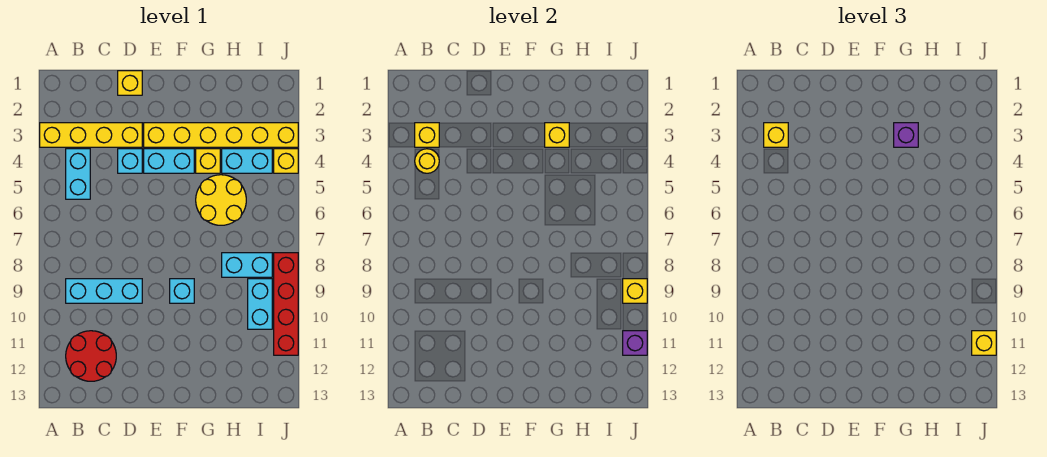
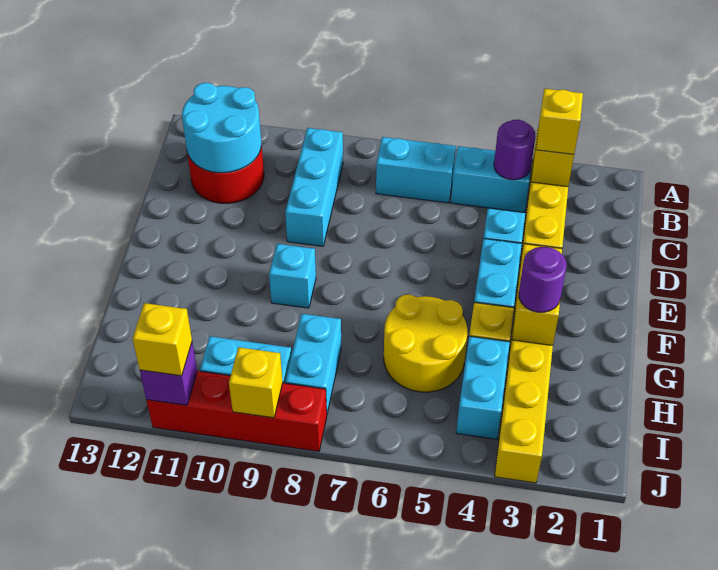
yellow round brick B4 level 2 -> purple round brick B4 level 2
none -> cyan brick B6:B7 level 1
none -> cyan round brick B11:C12 level 2
yellow brick D1 level 1 -> none
purple brick G3 level 3 -> purple round brick G3 level 3
yellow brick J4 level 1 -> none

